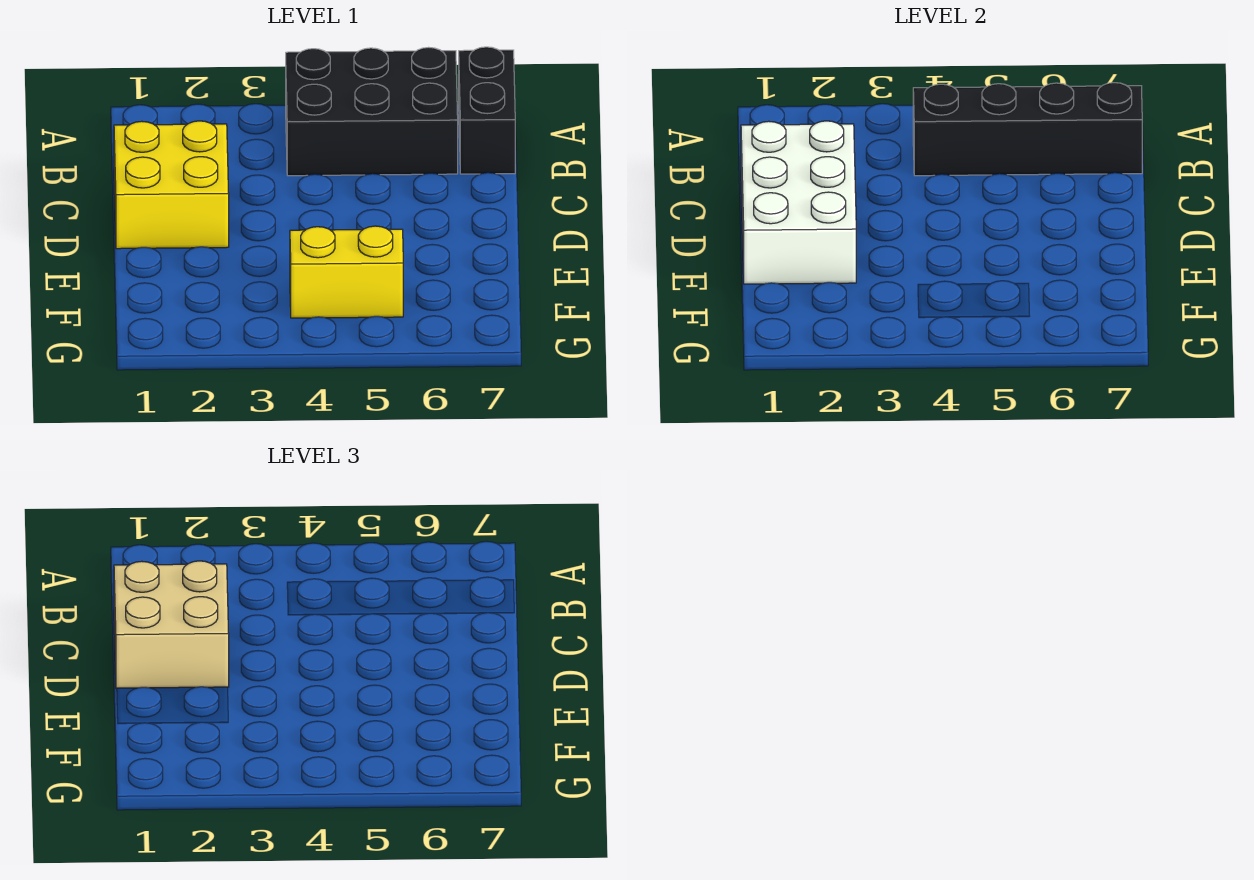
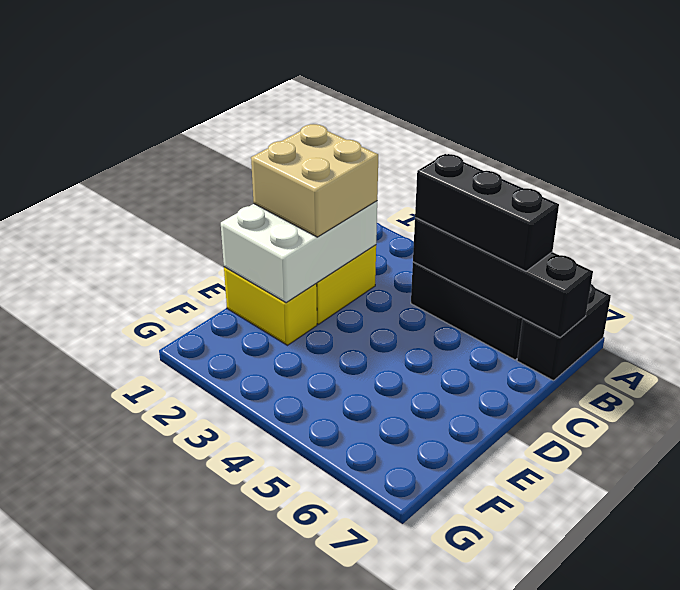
none -> black brick B4:B6 level 3
yellow brick F4:F5 level 1 -> yellow brick E1:E2 level 1

